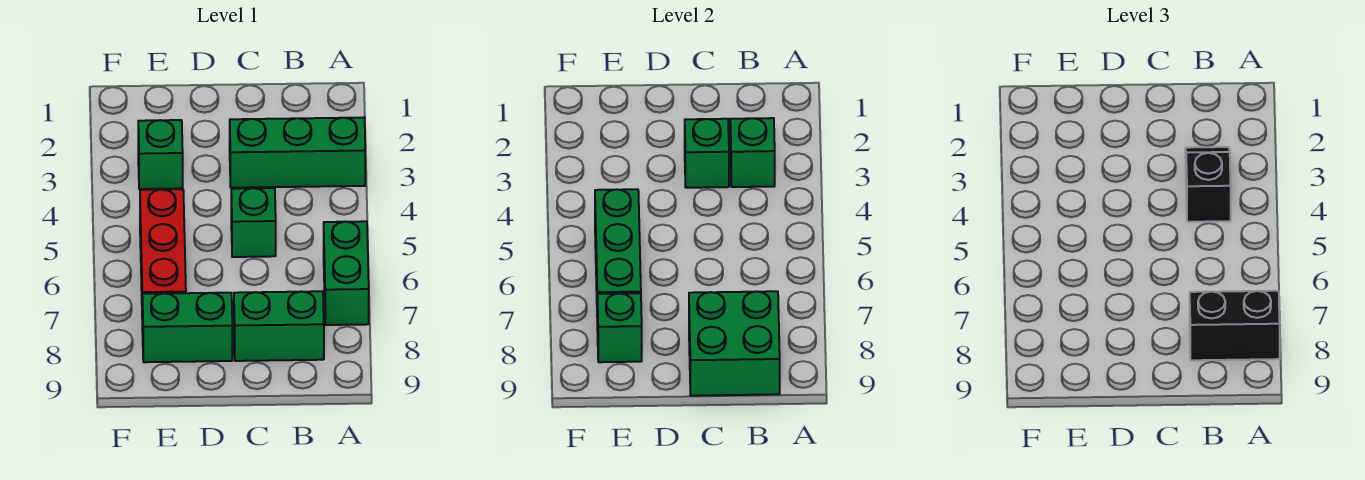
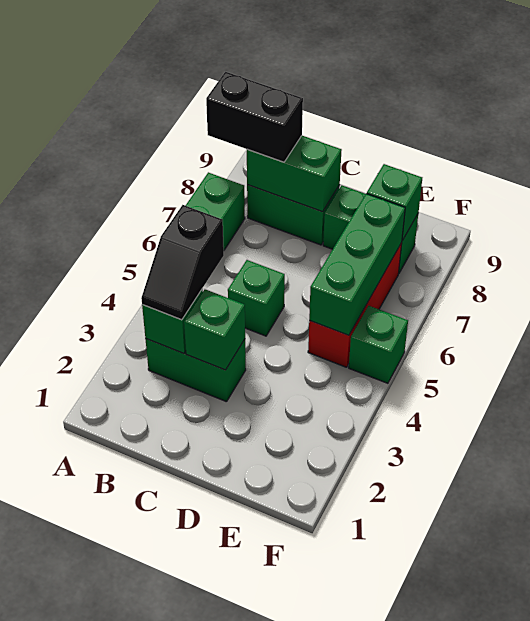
green brick A3:C3 level 1 -> green brick B3:C3 level 1
green brick B8:C9 level 2 -> green brick B8:C8 level 2
green brick E3 level 1 -> green brick F5 level 1

